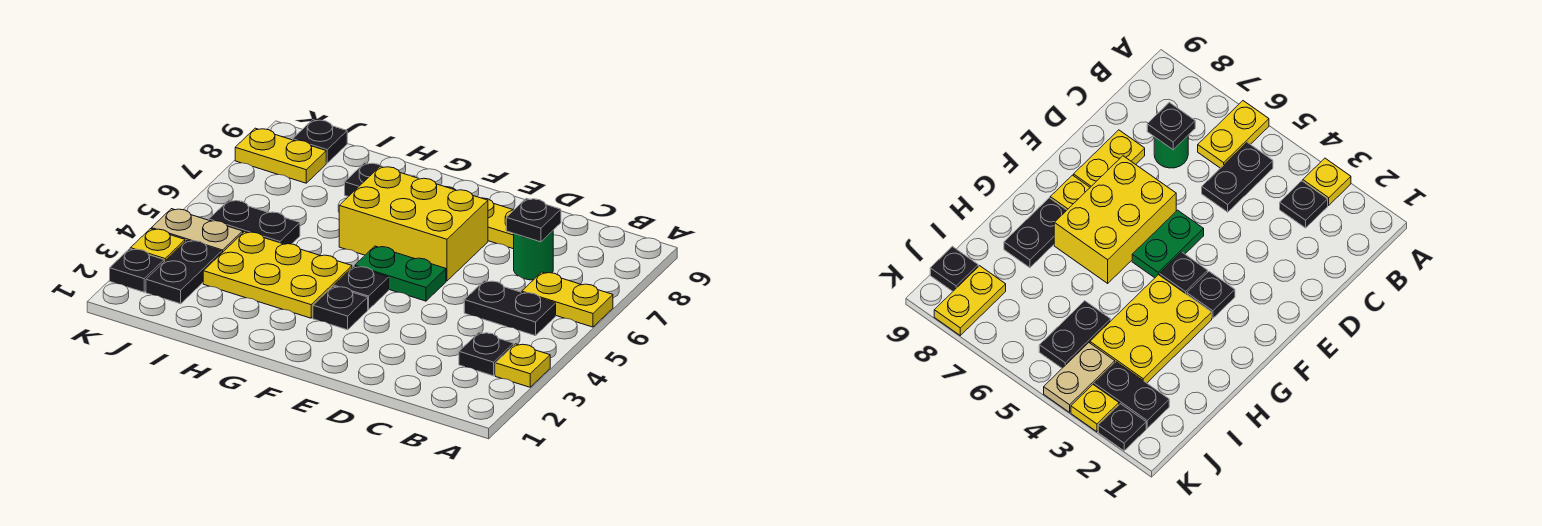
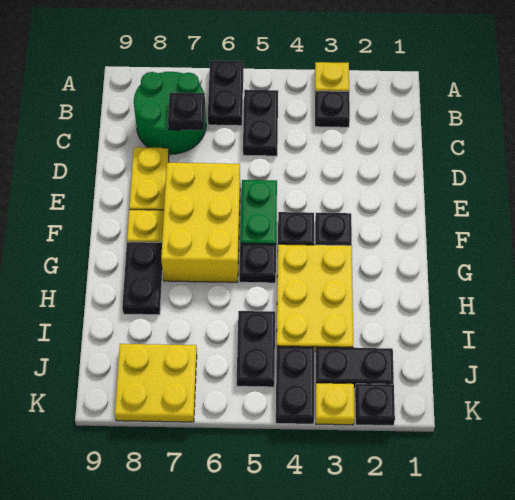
yellow plate A6:B6 level 1 -> black plate A6:B6 level 1
green round brick C7 level 1 -> green round brick B7:C8 level 1
tan plate J4:K4 level 1 -> black plate J4:K4 level 1
yellow plate J8:K8 level 1 -> yellow plate J7:K8 level 1
black plate J9 level 1 -> black plate G5 level 1

